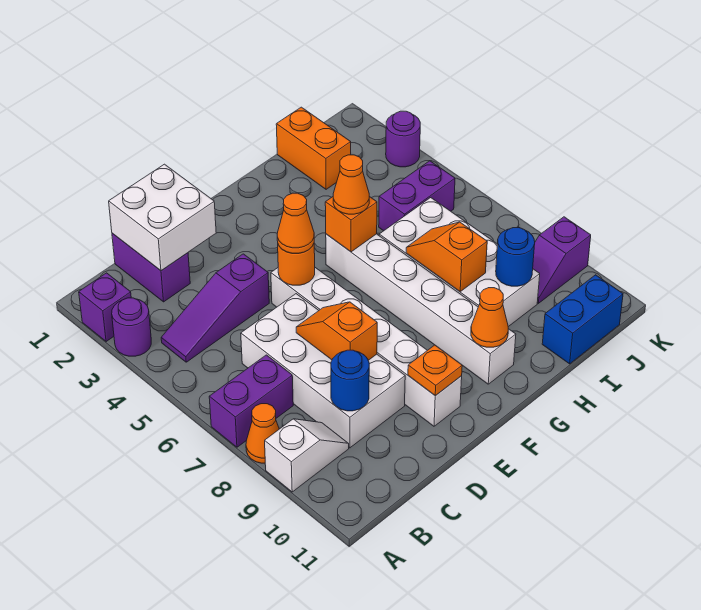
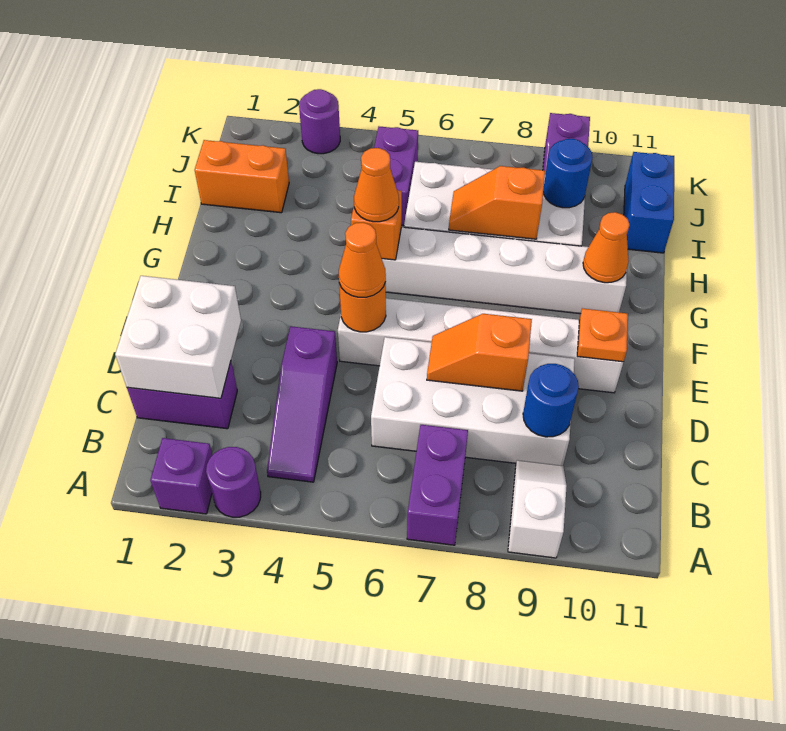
orange cone A8 level 1 -> none

